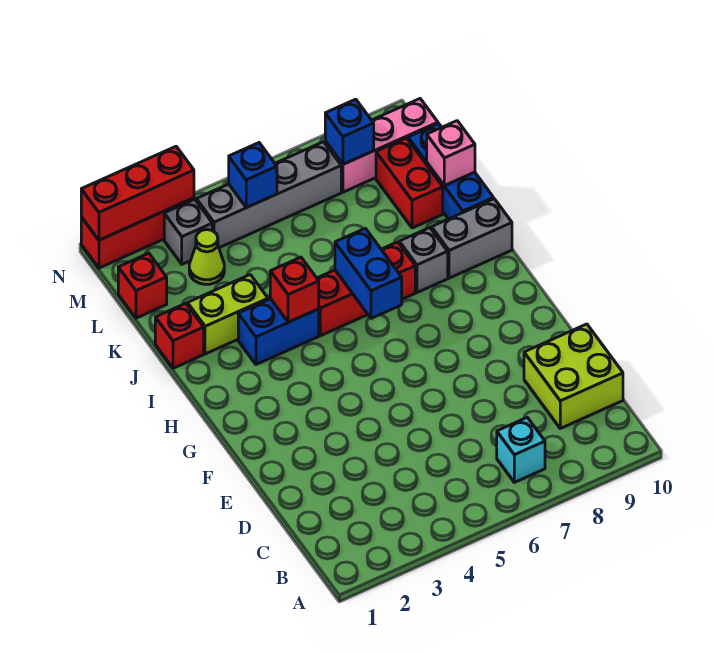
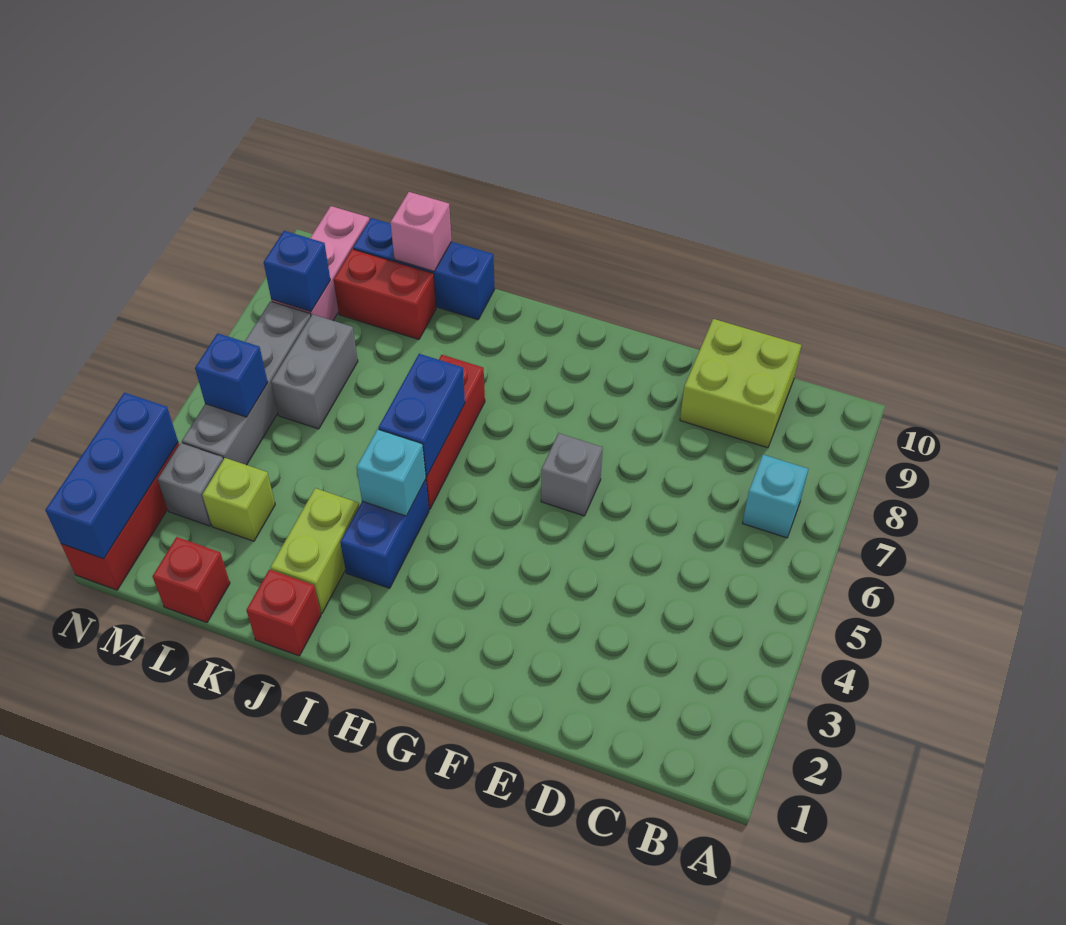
blue brick H6:I6 level 2 -> blue brick I5:I6 level 2
red brick I4 level 2 -> cyan brick I4 level 2
grey brick I8 level 1 -> grey brick F6 level 1
grey brick I9:I10 level 1 -> grey brick L6:L7 level 1
lime cone L3 level 1 -> lime brick L3 level 1
red brick N1:N3 level 2 -> blue brick N1:N3 level 2

